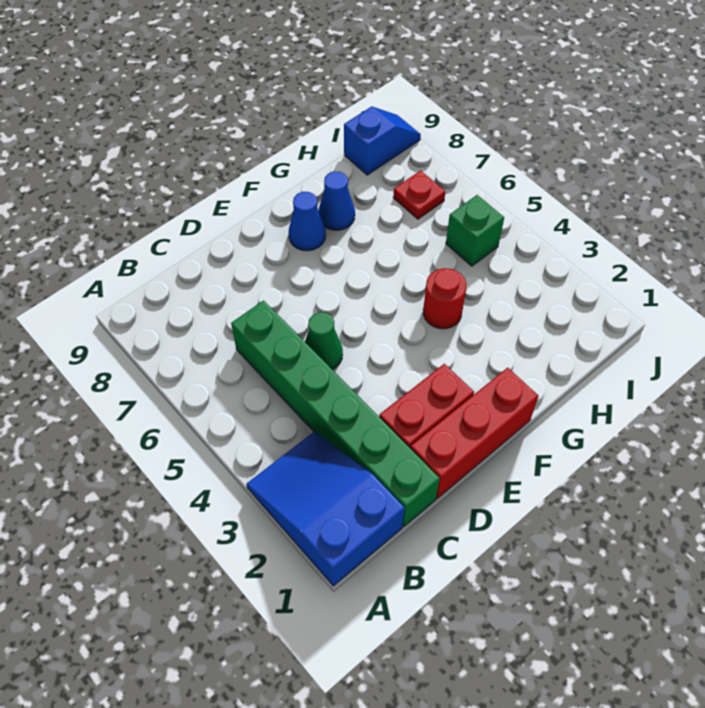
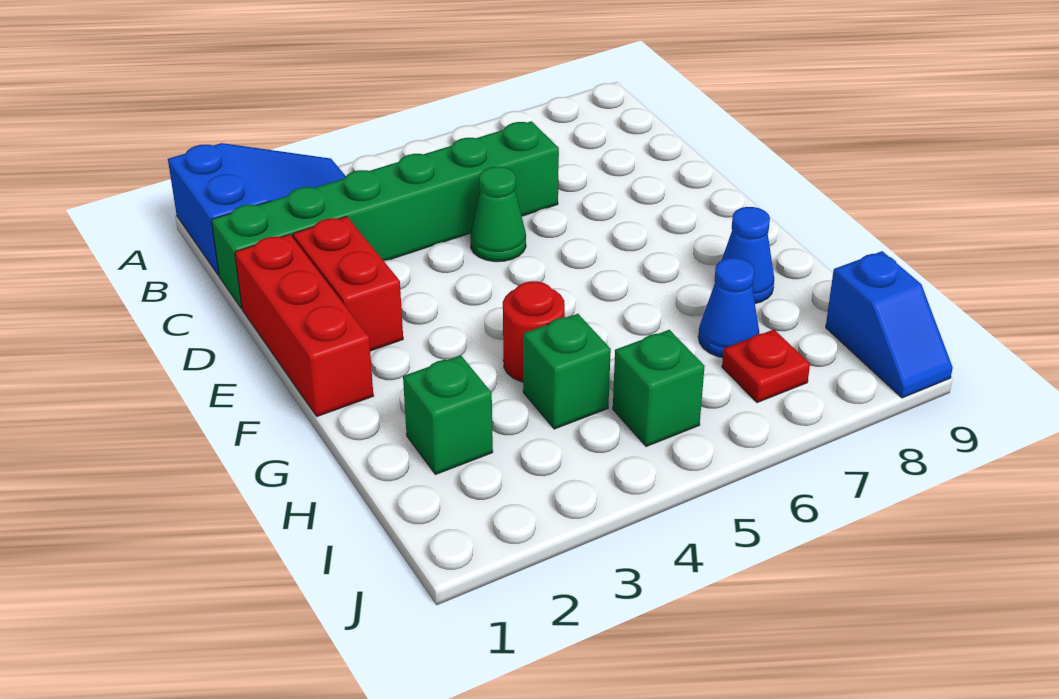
blue cone F8 level 1 -> blue cone H7 level 1
none -> green brick H2 level 1
none -> green brick H4 level 1

